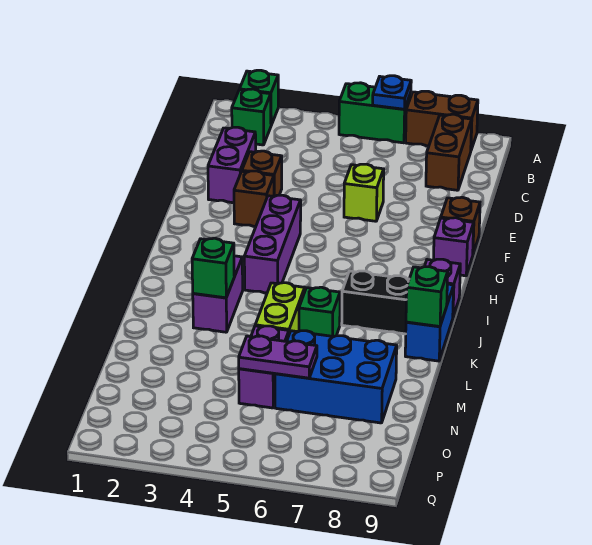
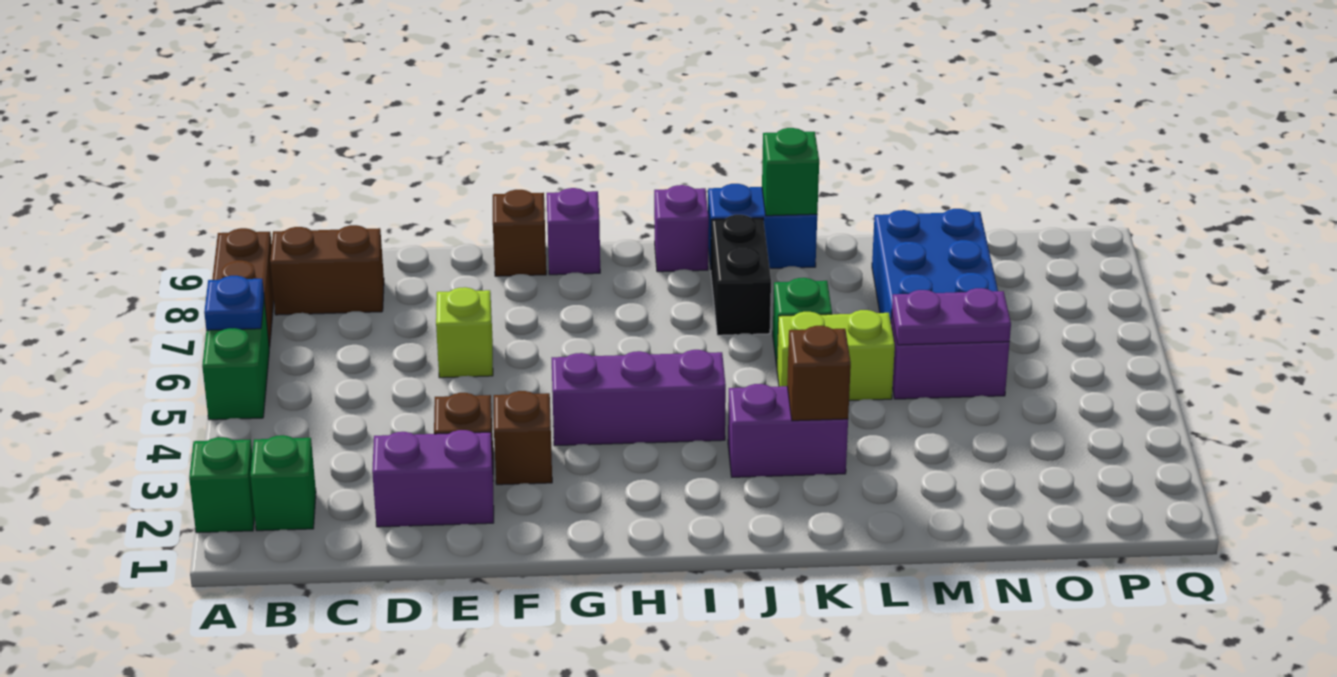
green brick K3 level 2 -> brown brick K3 level 2
purple plate N5:N6 level 2 -> purple plate M5:N5 level 2

